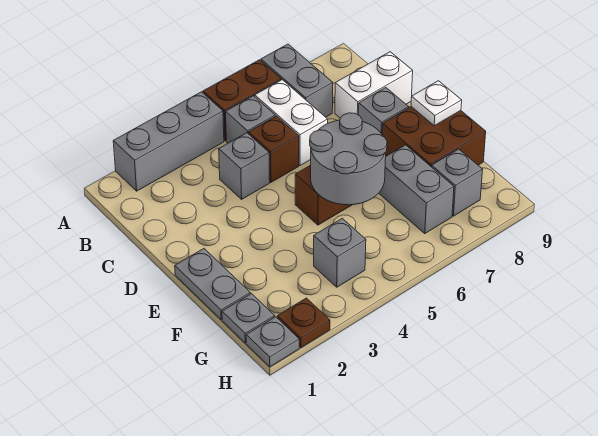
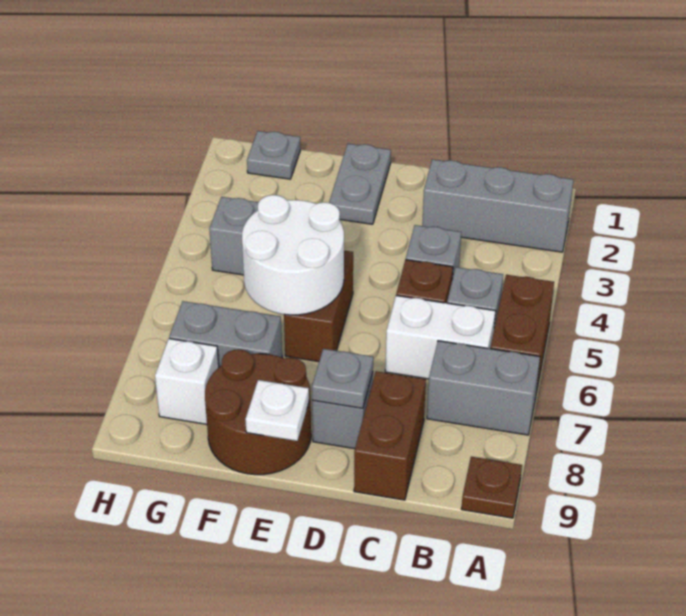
grey brick A2:A4 level 1 -> grey brick A2:C2 level 1
white brick C8:C9 level 1 -> brown brick C8:C9 level 1
grey plate E1:F1 level 1 -> grey plate E1:E2 level 1
grey round brick E5:F6 level 2 -> white round brick E5:F6 level 2
brown brick E8:F9 level 1 -> brown round brick E8:F9 level 1
grey brick G8 level 1 -> white brick G8 level 1
grey plate H1 level 1 -> grey plate D8 level 2
brown plate H2 level 1 -> brown plate A9 level 1

